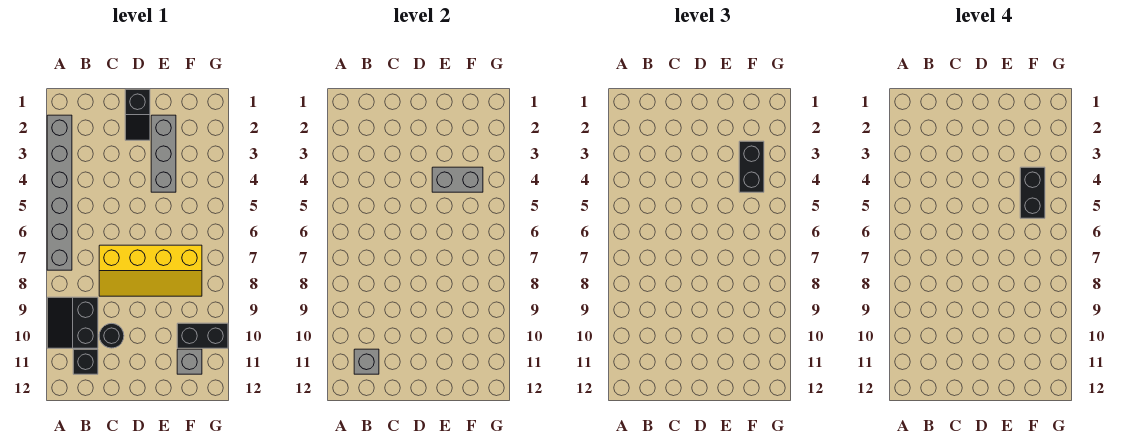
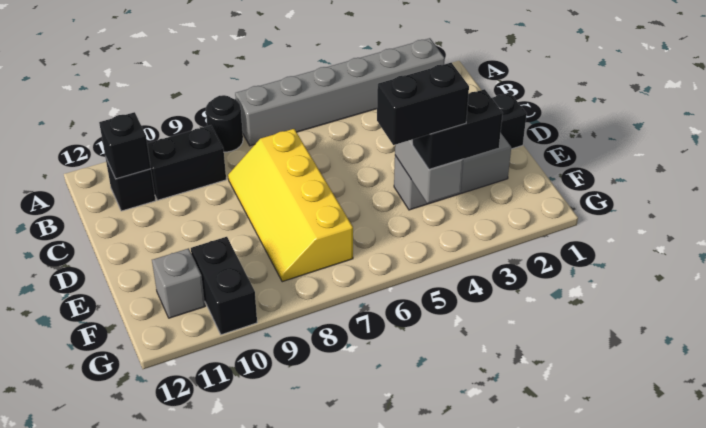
grey brick B11 level 2 -> black brick B11 level 2
black round brick C10 level 1 -> black round brick A8 level 1

